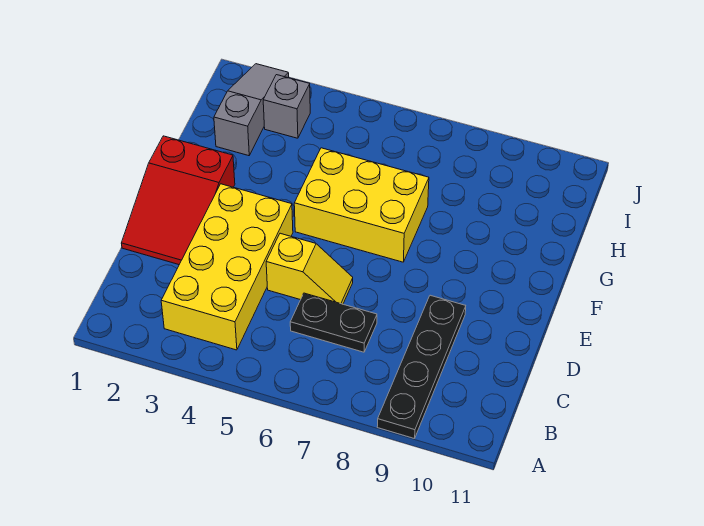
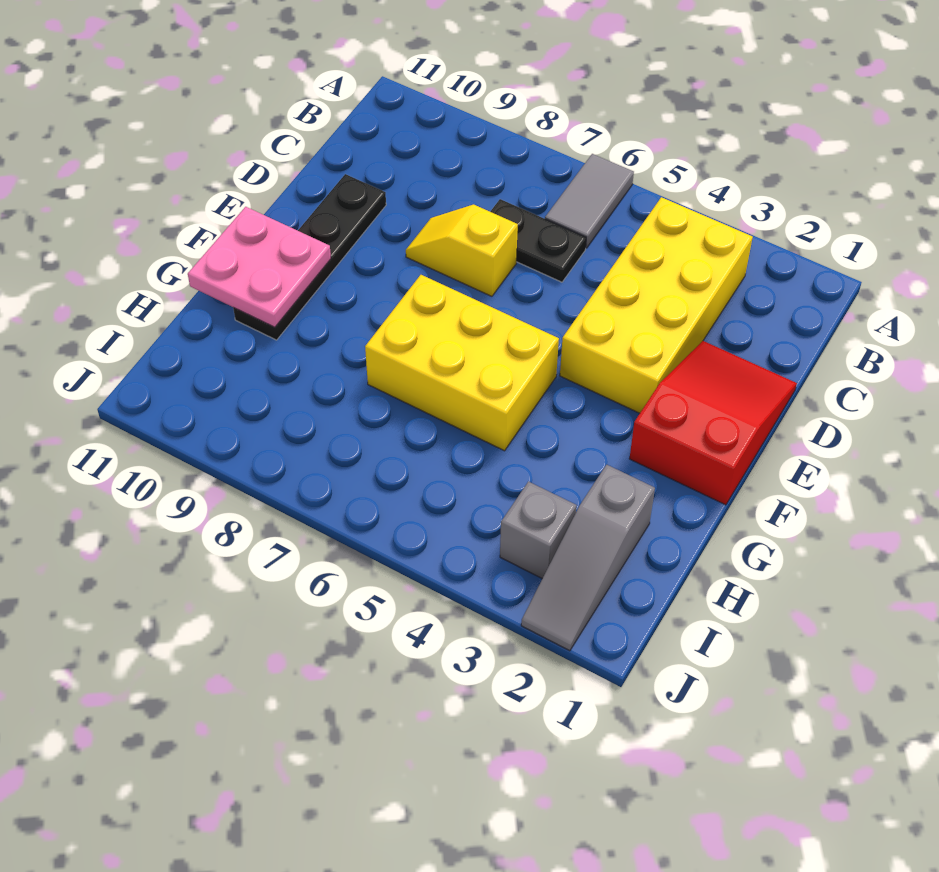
none -> grey tile A6:B6 level 1
black plate A9:D9 level 1 -> black plate D10:G10 level 1
yellow slope D5:D6 level 1 top 5 -> yellow slope D7:D8 level 1 top 7
none -> pink plate F10:G11 level 2

